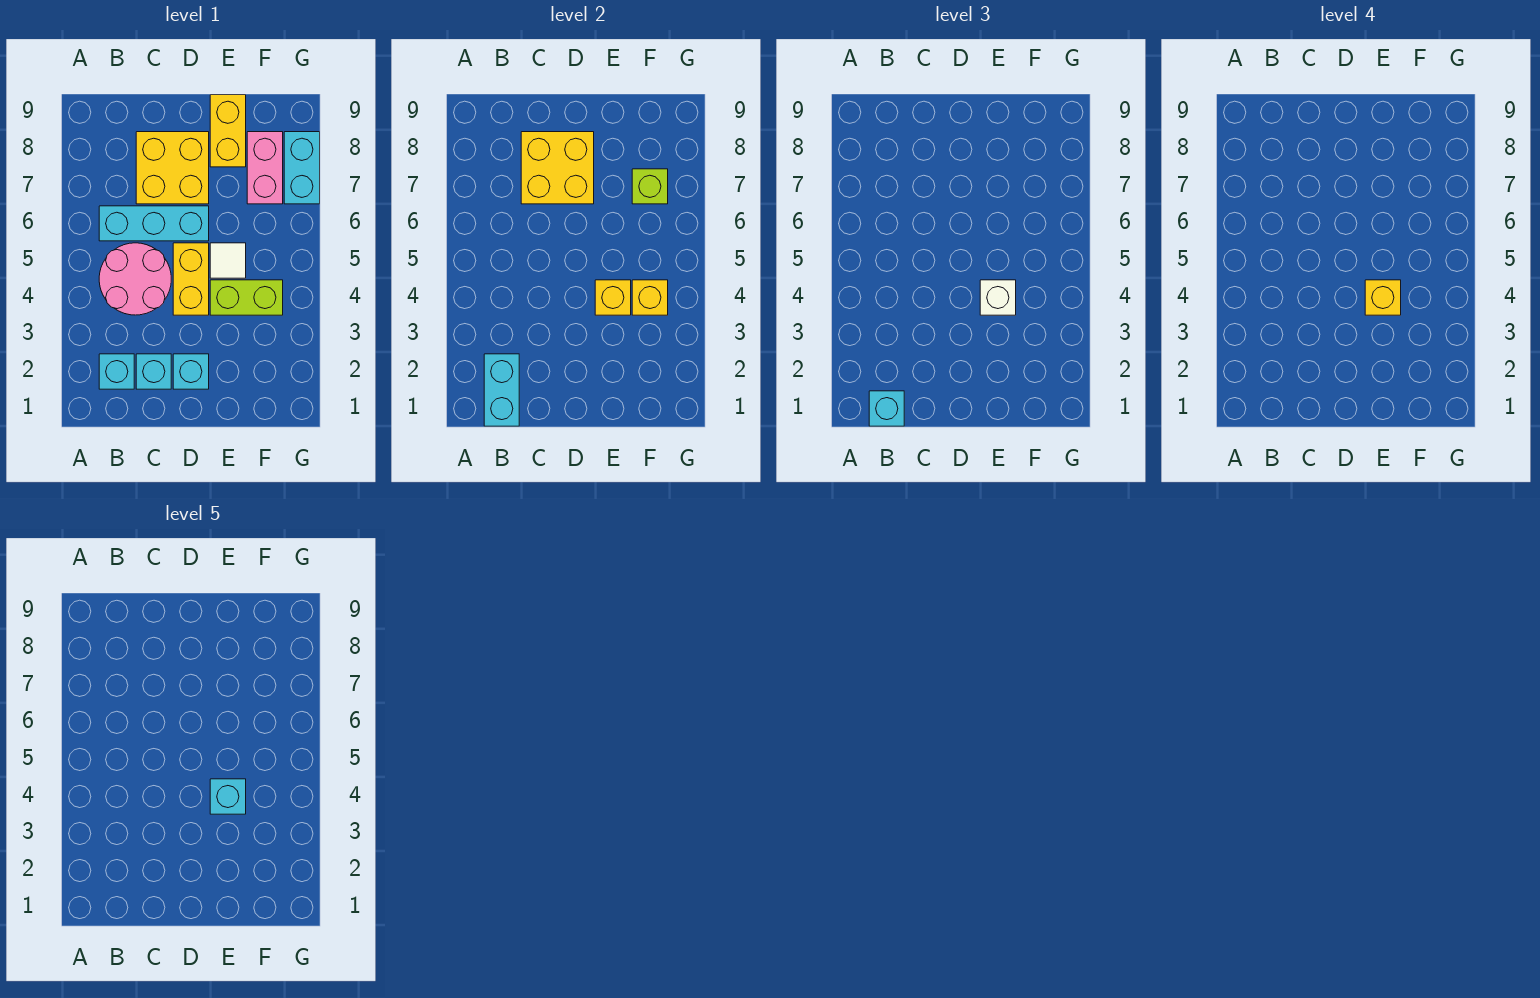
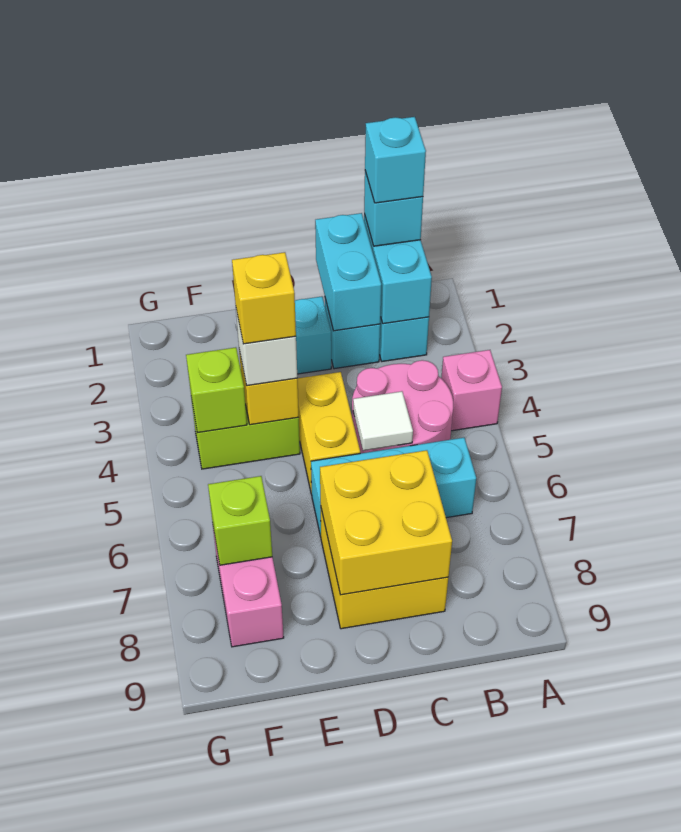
none -> pink brick A4 level 1
cyan brick E4 level 5 -> cyan brick B1 level 4
white tile E5 level 1 -> white tile C5 level 2
yellow brick E8:E9 level 1 -> none
yellow brick F4 level 2 -> lime brick F4 level 2
cyan brick G7:G8 level 1 -> cyan brick C1:C2 level 2

